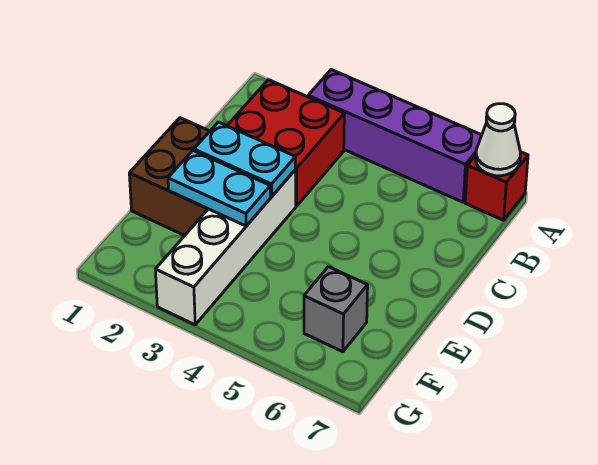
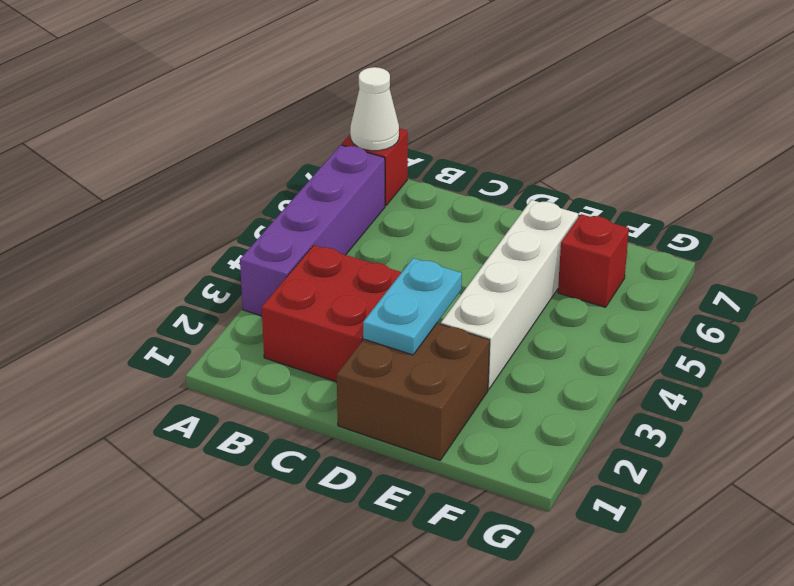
white brick D3:G3 level 1 -> white brick E3:E6 level 1
cyan plate E2:E3 level 2 -> none
grey brick F6 level 1 -> red brick F6 level 1

